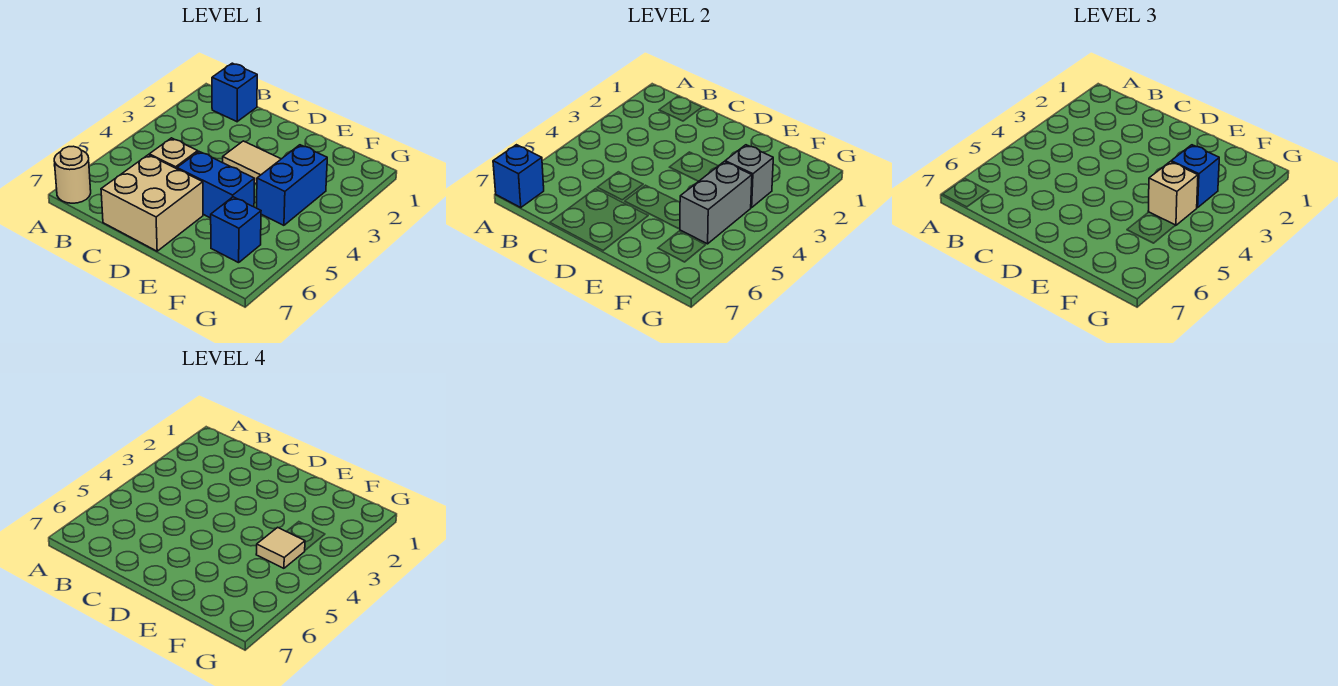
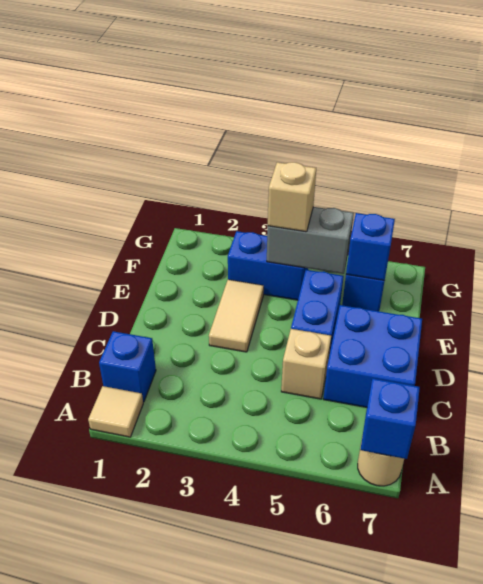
tan brick C6:D7 level 1 -> blue brick C6:D7 level 1
grey brick F3 level 2 -> none
blue brick F3 level 3 -> blue brick F6 level 2
tan tile F4 level 4 -> tan tile A1 level 1

